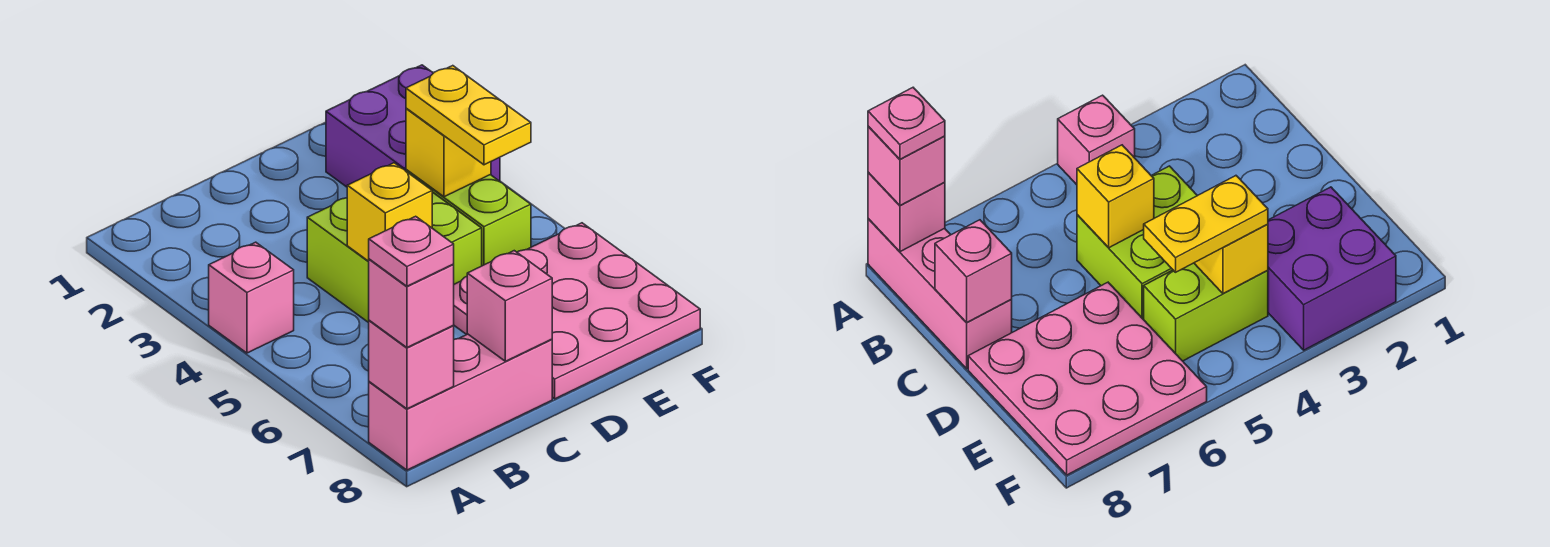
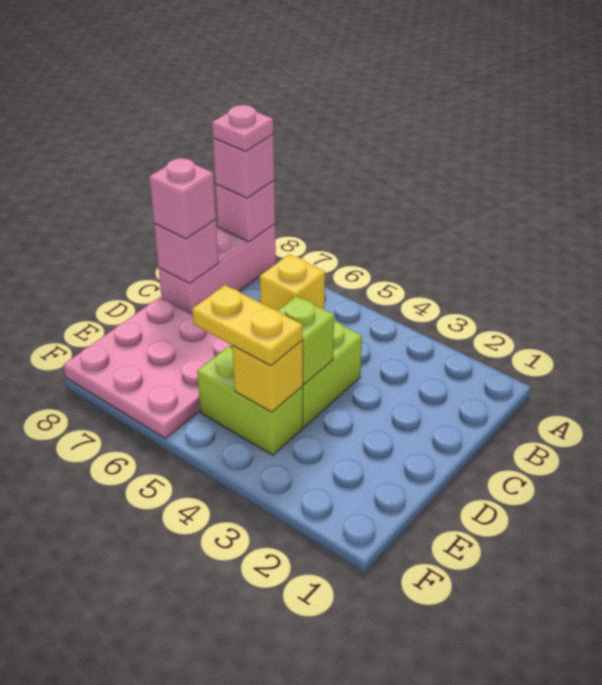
pink brick A4 level 1 -> pink brick C8 level 3
none -> lime brick D4 level 2
purple brick E2:F3 level 1 -> none

